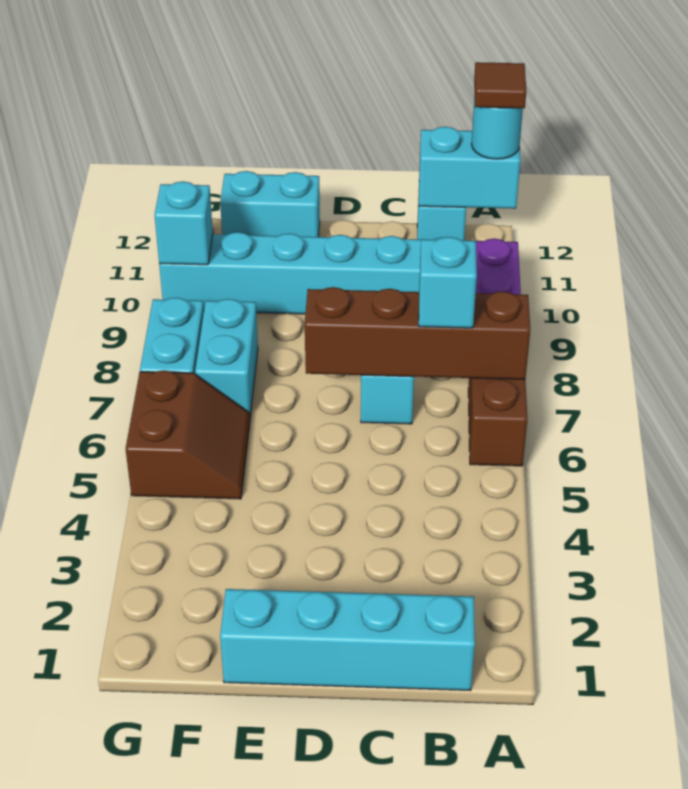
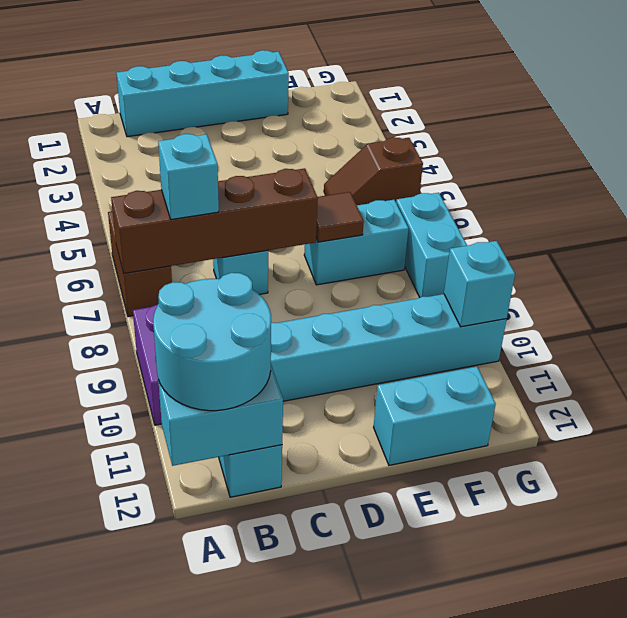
cyan round brick A12 level 3 -> cyan round brick A11:B12 level 3
brown tile A12 level 4 -> brown tile E7 level 2
brown slope F5:G6 level 1 top G -> brown slope F5:G5 level 1 top G
cyan brick F7:F8 level 1 -> cyan brick E7:F7 level 1

